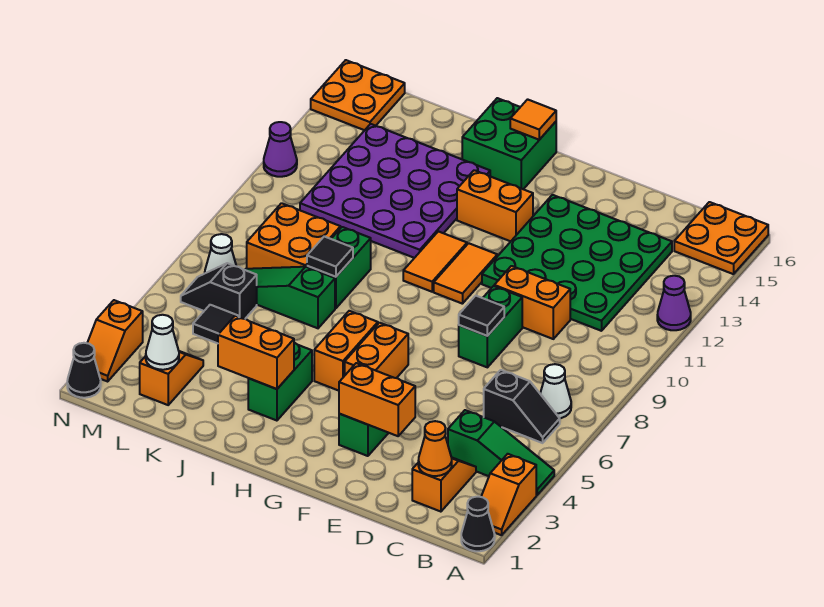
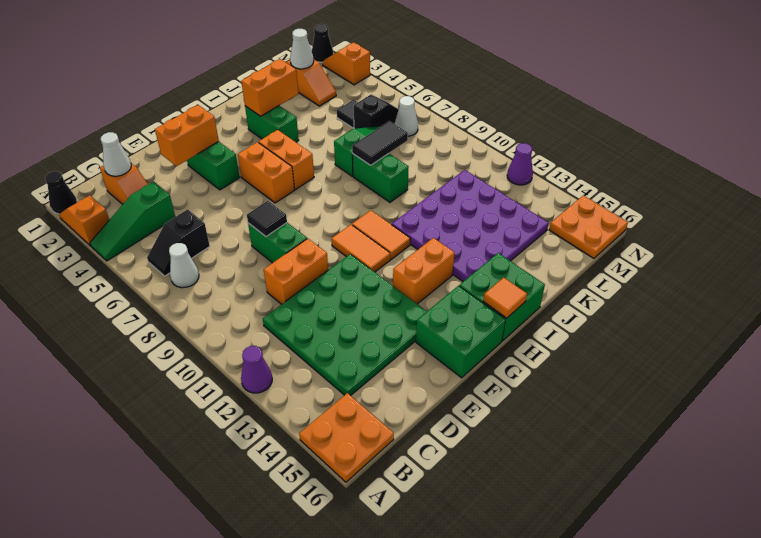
orange cone C2 level 2 -> white cone C2 level 2
none -> green brick F15:G16 level 1
black tile J8 level 2 -> black tile J8:K8 level 2
orange brick K8:L9 level 1 -> none

